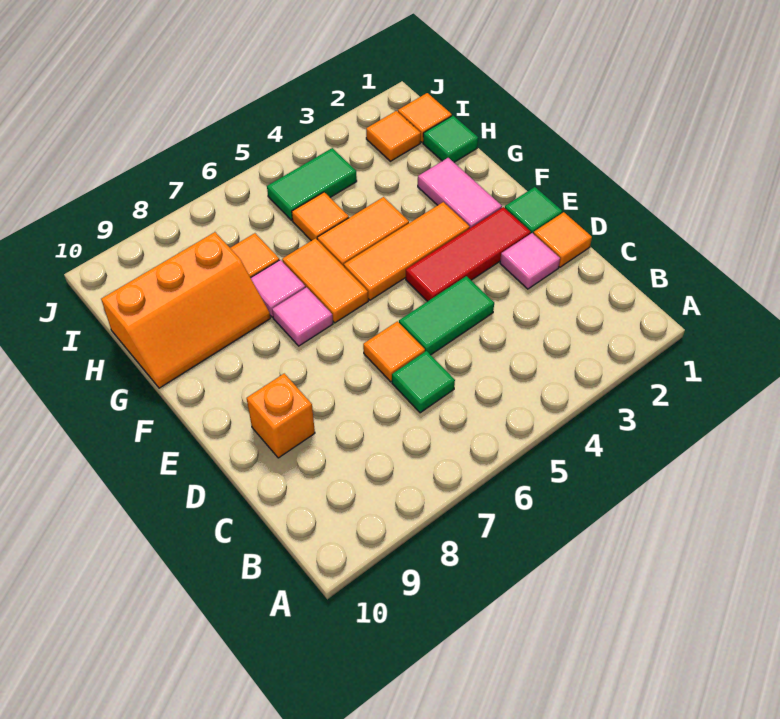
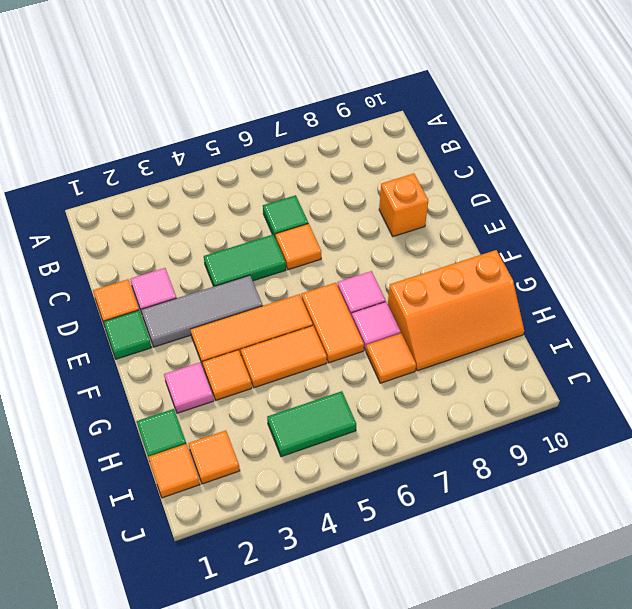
red tile E2:E4 level 1 -> grey tile E2:E4 level 1
pink tile F2:G2 level 1 -> pink tile G2 level 1
orange slope G8:H10 level 1 top H -> orange slope G8:H10 level 1 top G
orange tile H5 level 1 -> orange tile G3 level 1

